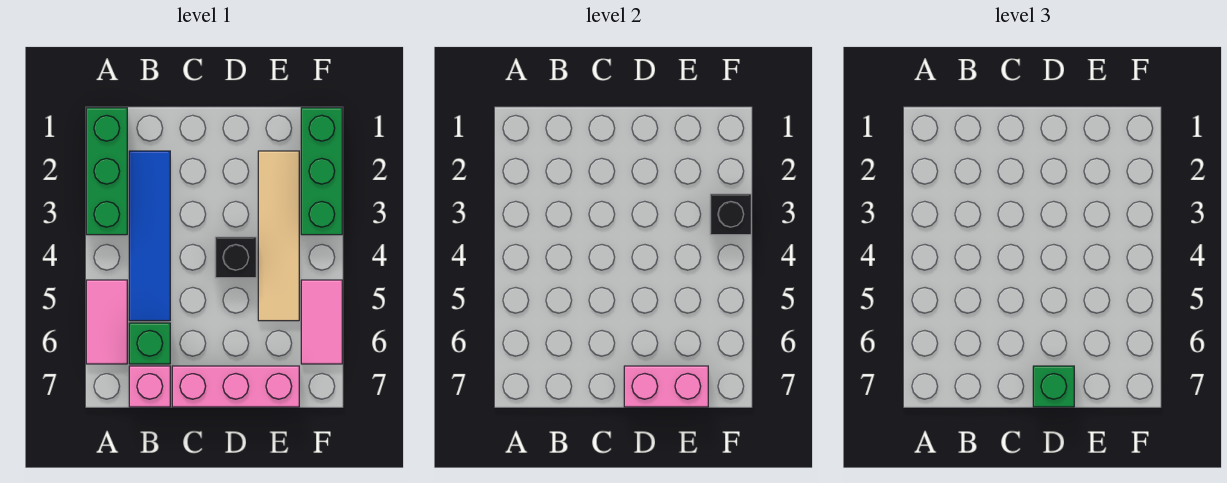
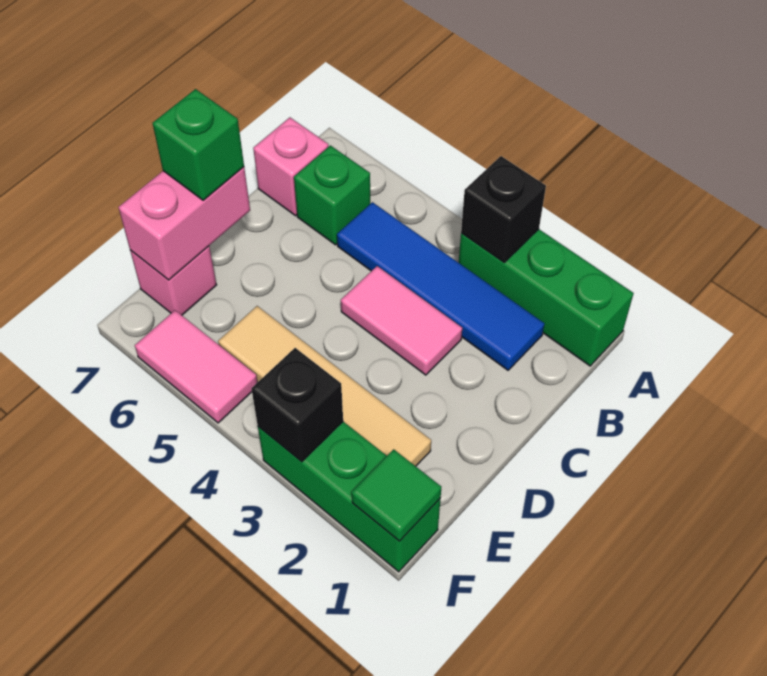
pink tile A5:A6 level 1 -> pink tile C3:C4 level 1
pink brick C7:E7 level 1 -> pink brick E7 level 1
black brick D4 level 1 -> black brick A3 level 2
none -> green tile F1 level 2

